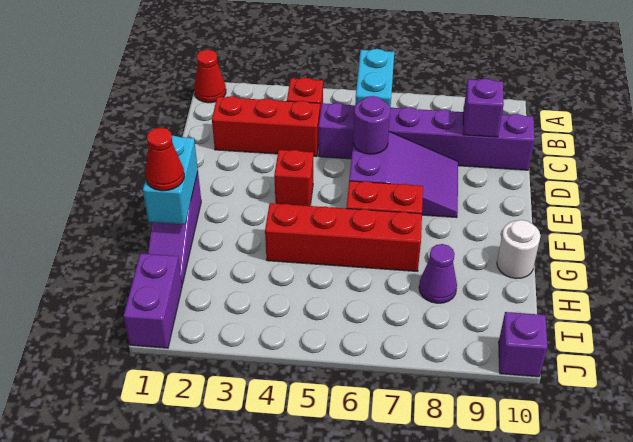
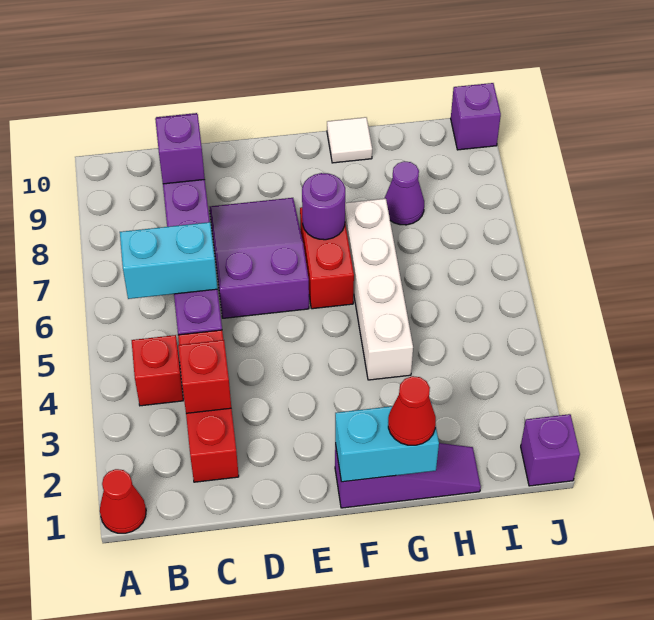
purple round brick D6 level 2 -> purple round brick F7 level 2
red brick E4 level 1 -> red brick C3 level 2
red brick G4:G7 level 1 -> white brick G4:G7 level 1
white round brick G10 level 1 -> white tile G10 level 1
purple brick I1:J1 level 1 -> purple brick J1 level 1

